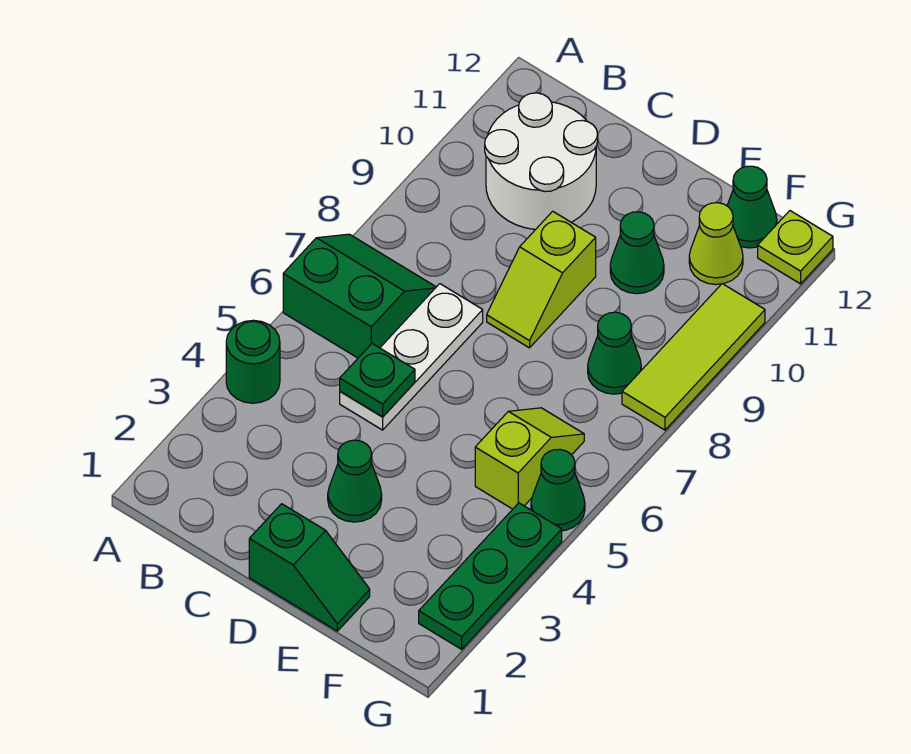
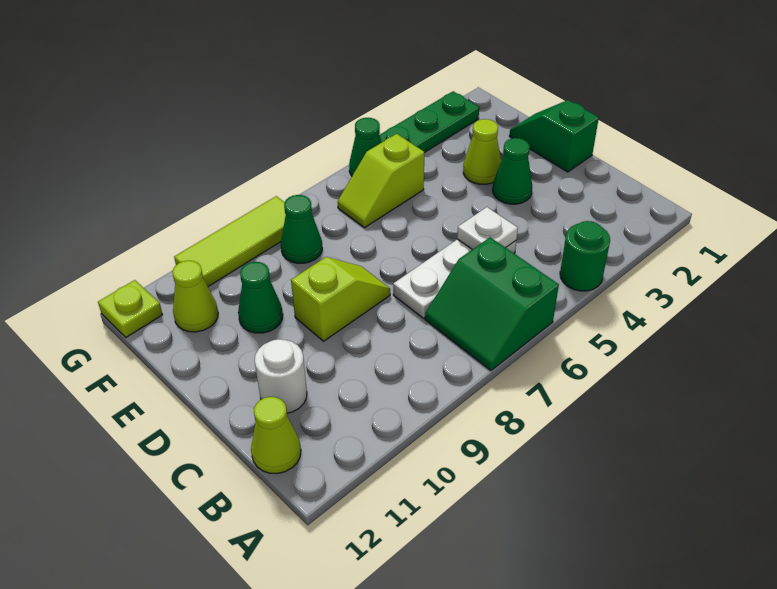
white round brick B10:C11 level 1 -> white round brick C11 level 1
none -> lime cone B12 level 1
green plate C5 level 2 -> white plate C5 level 2
none -> lime cone E3 level 1
green cone F12 level 1 -> none

